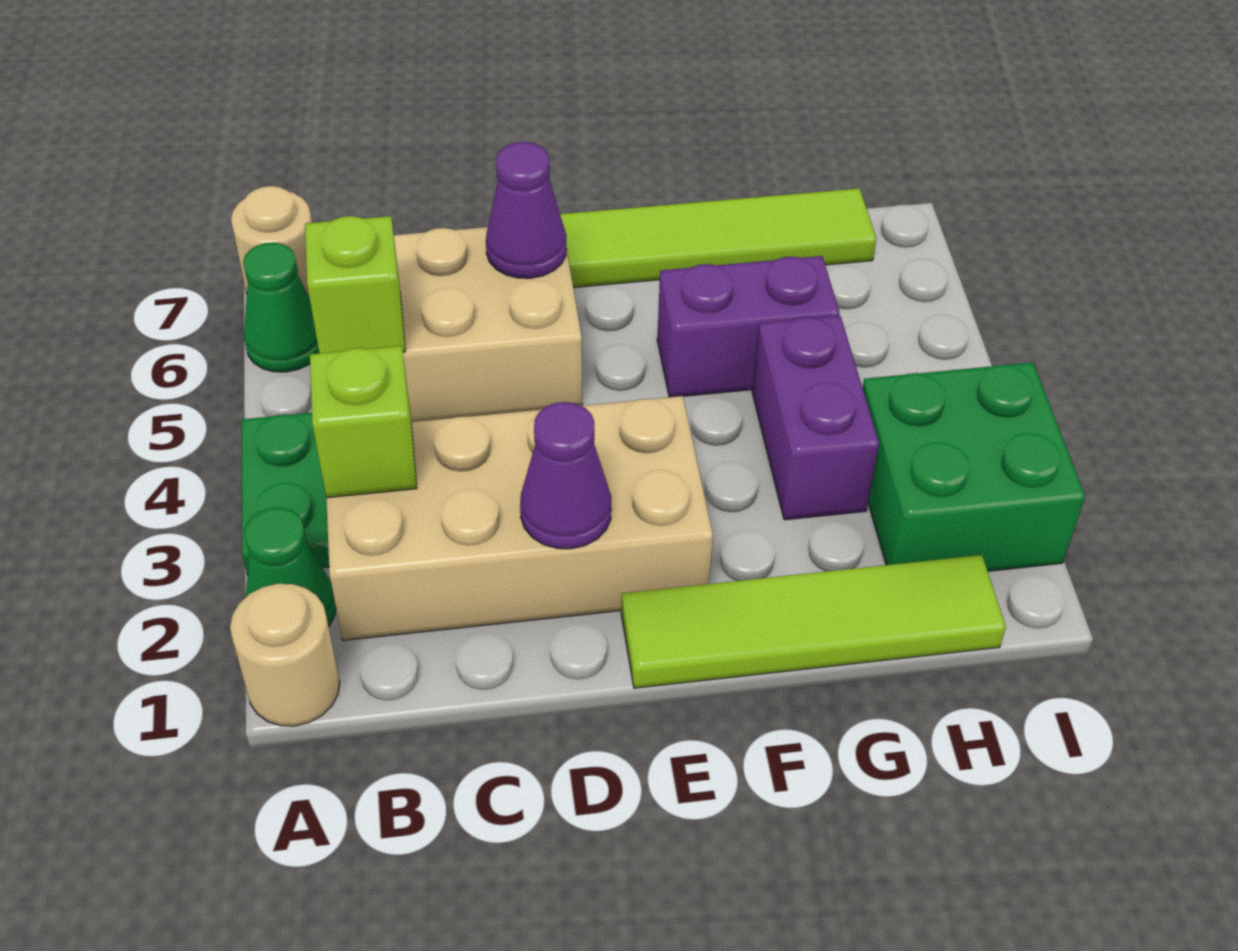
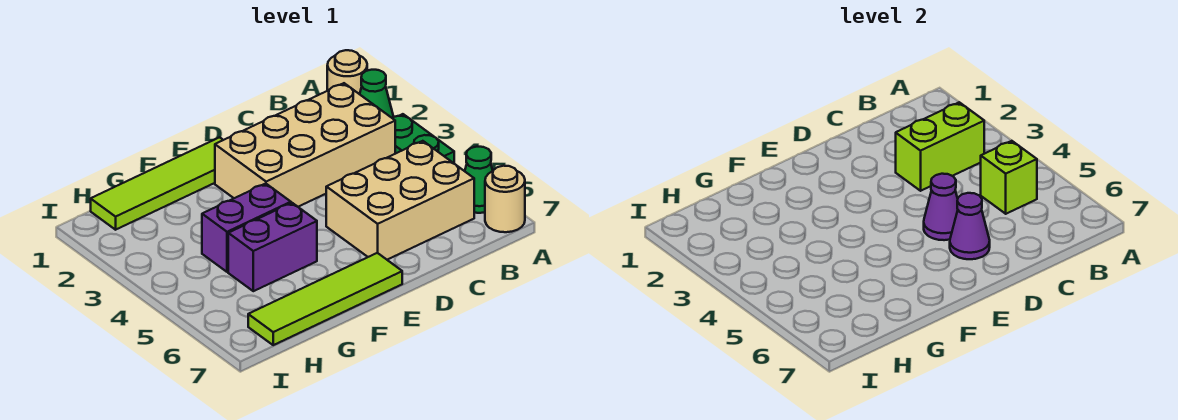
lime brick B3 level 2 -> lime brick B3:C3 level 2
purple cone D2 level 2 -> purple cone D5 level 2
purple brick G3:G4 level 1 -> purple brick F4:G4 level 1
green brick H2:I3 level 1 -> none

